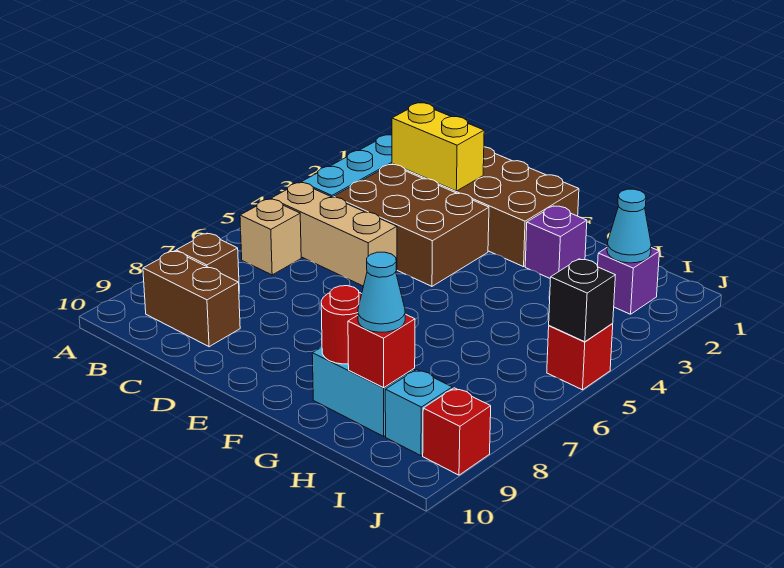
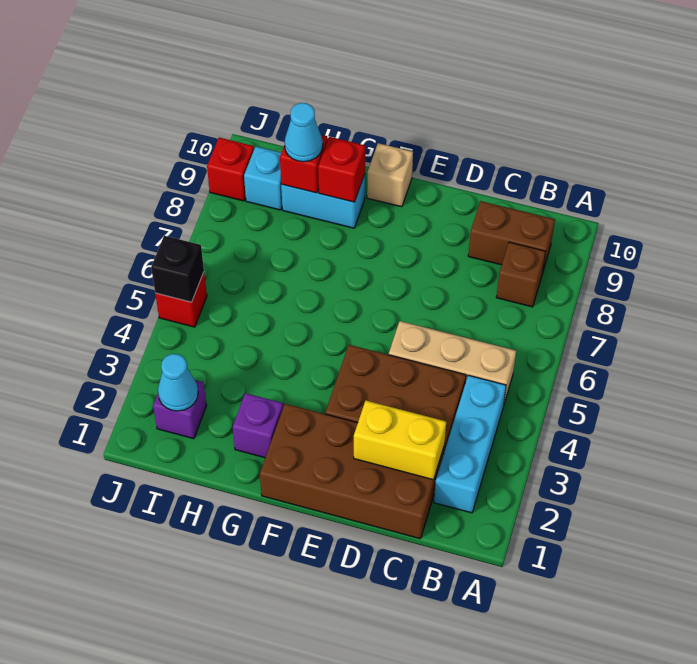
tan brick B6 level 1 -> tan brick F10 level 1
red round brick G9 level 2 -> red brick G9 level 2

